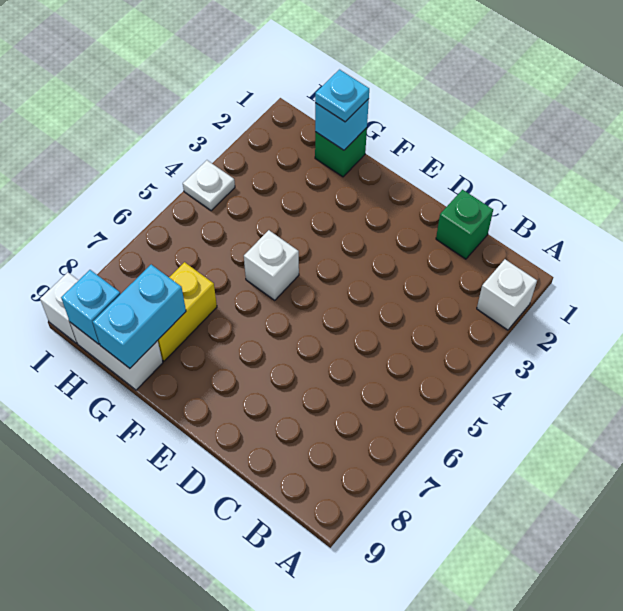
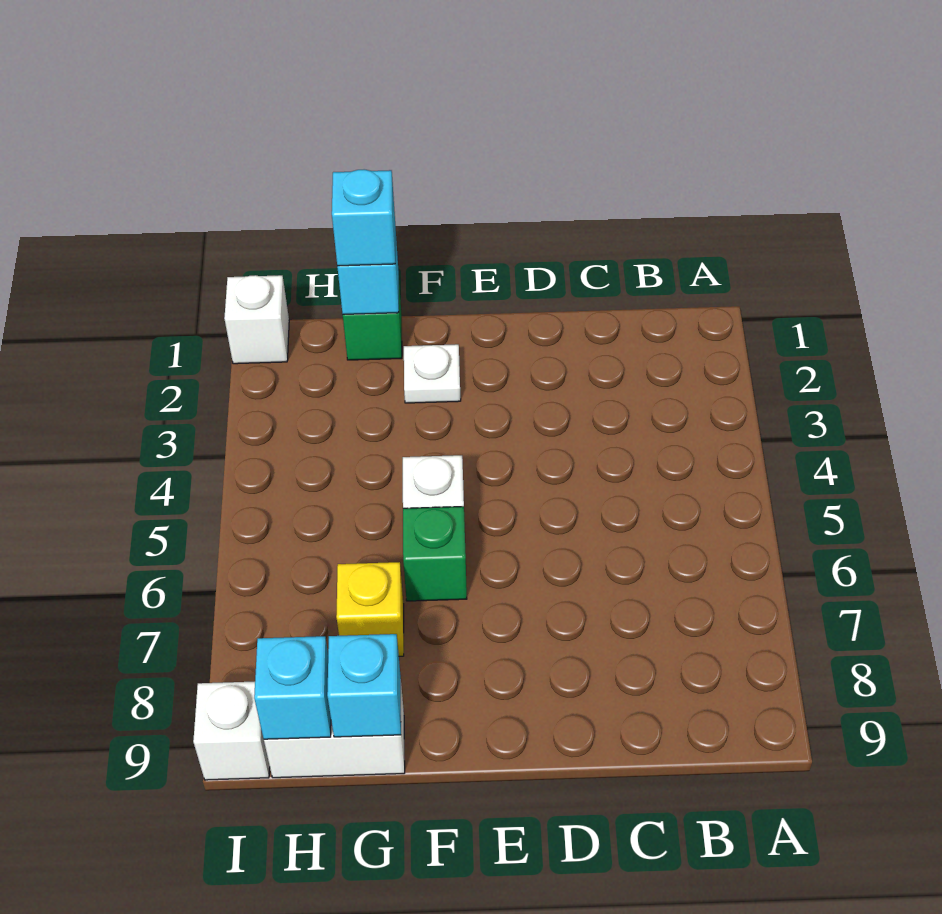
white brick A2 level 1 -> white brick I1 level 1
green brick C1 level 1 -> green brick F6 level 1
cyan plate G1 level 3 -> cyan brick G1 level 3
yellow brick G7:G8 level 1 -> yellow brick G7 level 1
cyan brick G8:G9 level 2 -> cyan brick G9 level 2
white plate I4 level 1 -> white plate F2 level 1

